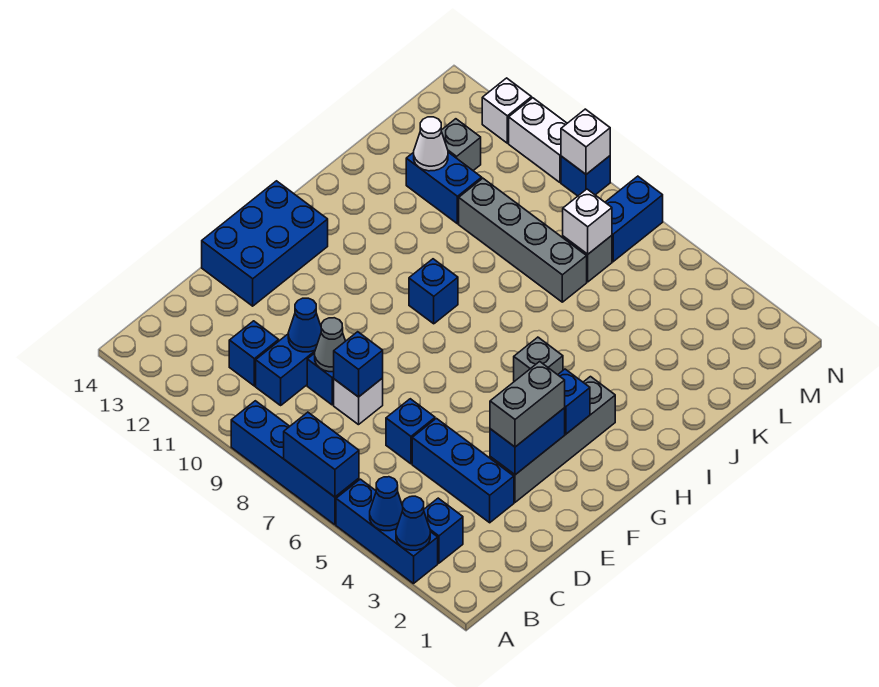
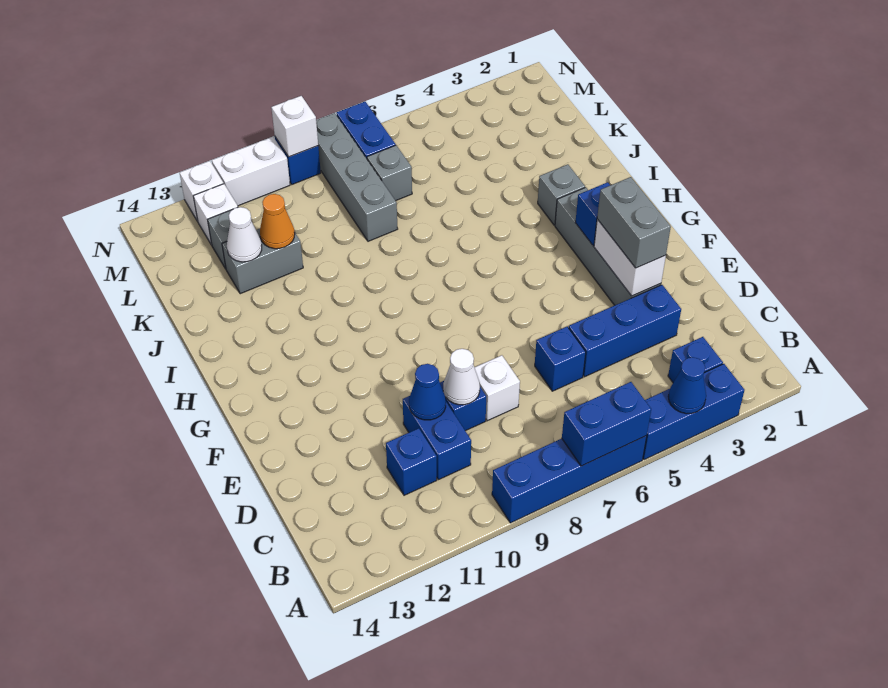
blue cone A3 level 2 -> none
blue brick D8 level 2 -> none
grey cone D9 level 2 -> white cone D9 level 2
blue brick E3:F3 level 2 -> white brick E3:F3 level 2
blue brick E13:G14 level 1 -> none
grey brick H5 level 1 -> grey brick I3 level 1
blue brick H9 level 1 -> none
grey brick K7:K10 level 1 -> grey brick K8:N8 level 1
blue brick K11:K12 level 1 -> grey brick K11:K12 level 1
none -> orange cone K11 level 2
white brick L7 level 2 -> white brick M12 level 1

